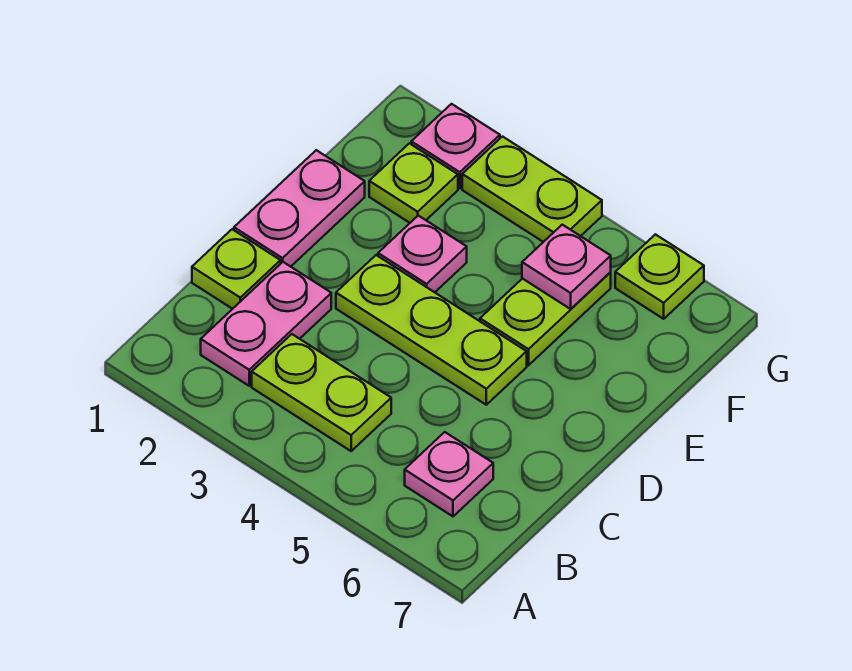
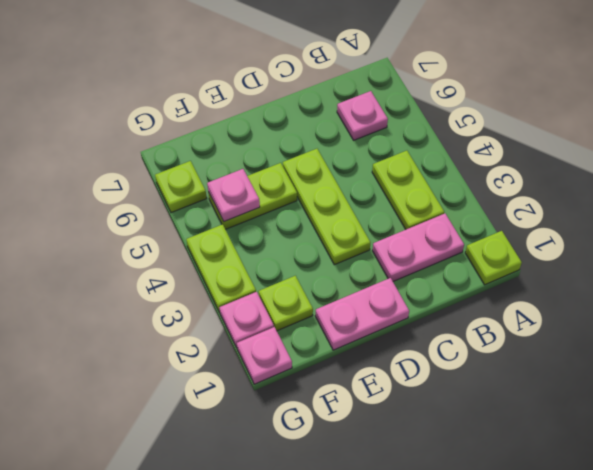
lime plate C1 level 1 -> lime plate A1 level 1
pink plate E3 level 1 -> pink plate G1 level 1

